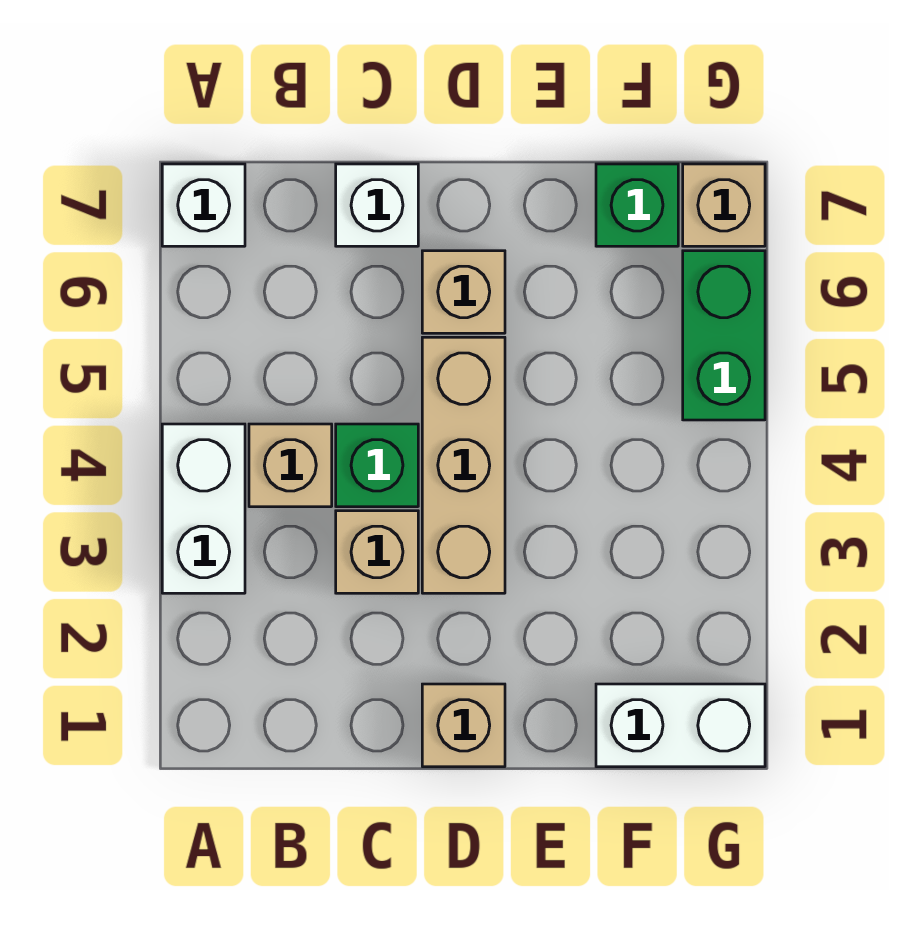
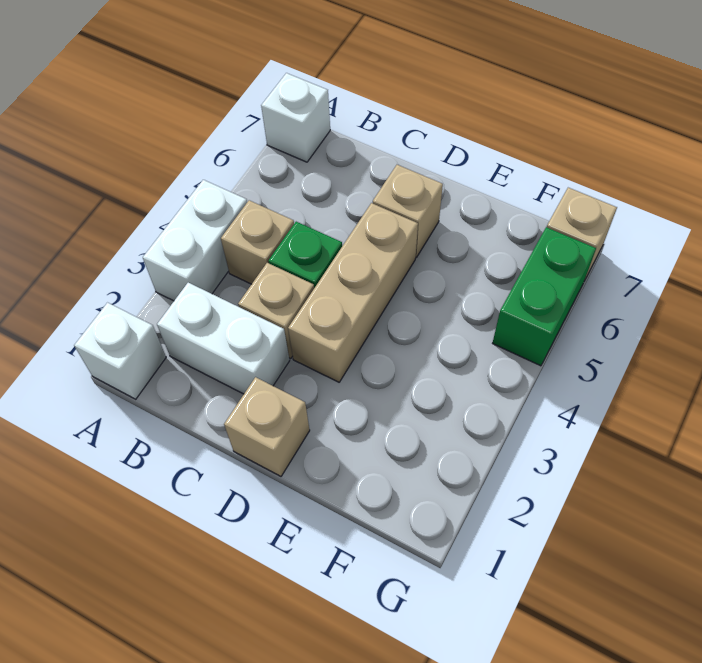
white brick C7 level 1 -> white brick A1 level 1
white brick F1:G1 level 1 -> white brick B2:C2 level 1
green brick F7 level 1 -> none

